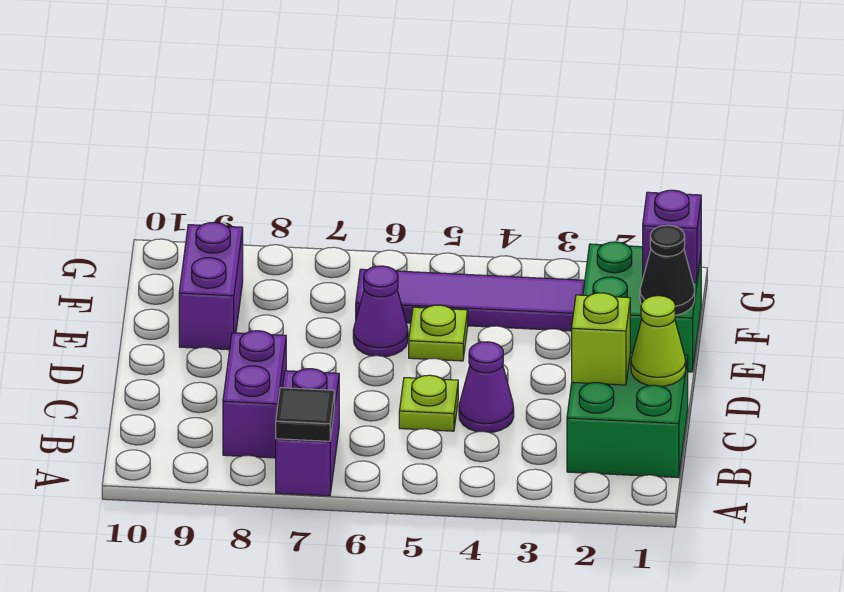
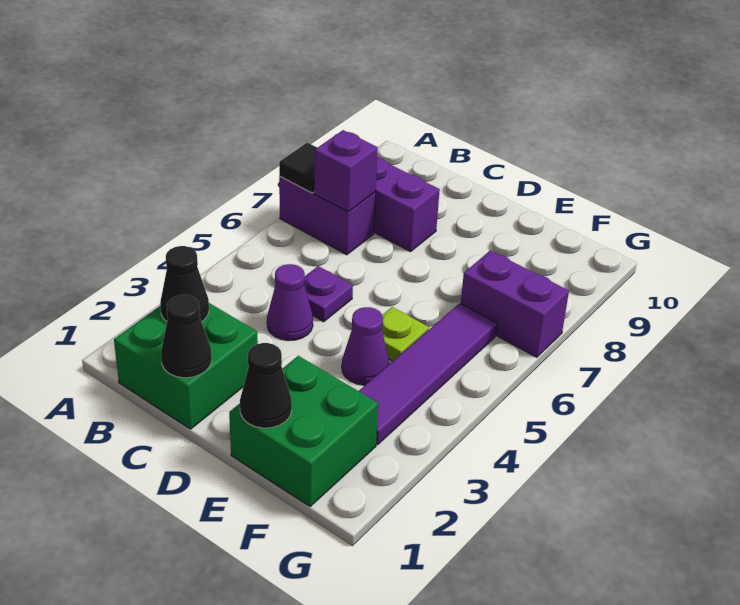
none -> black cone B2 level 2
lime cone C1 level 2 -> black cone C1 level 2
lime brick C2 level 2 -> none
lime plate C5 level 1 -> purple plate C5 level 1
purple cone E6 level 1 -> purple cone E4 level 1
purple brick E9:F9 level 1 -> purple brick F7:G7 level 1
purple brick F1 level 2 -> purple brick B7 level 2

